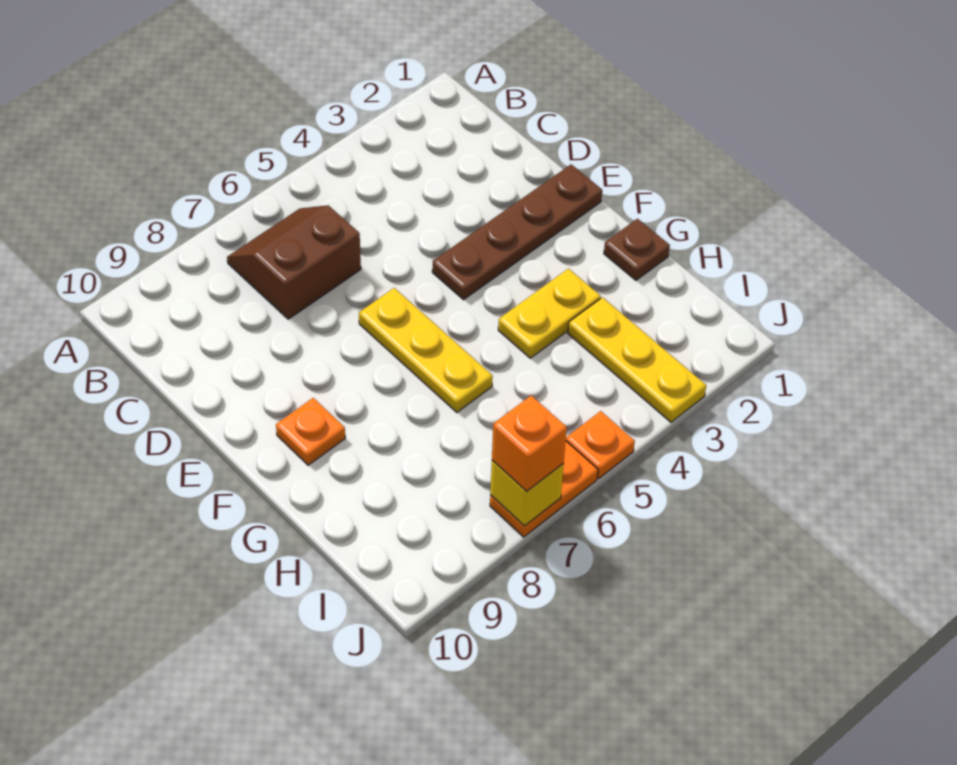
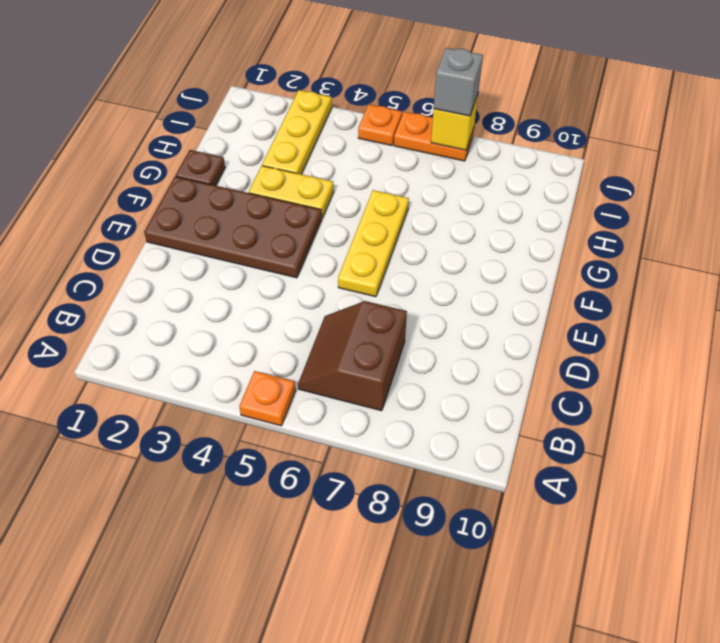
brown slope B6:C7 level 1 top C -> brown slope B6:C7 level 1 top 7
brown plate E1:E4 level 1 -> brown plate E1:F4 level 1
orange plate F9 level 1 -> orange plate A5 level 1
orange brick J7 level 3 -> grey brick J7 level 3

